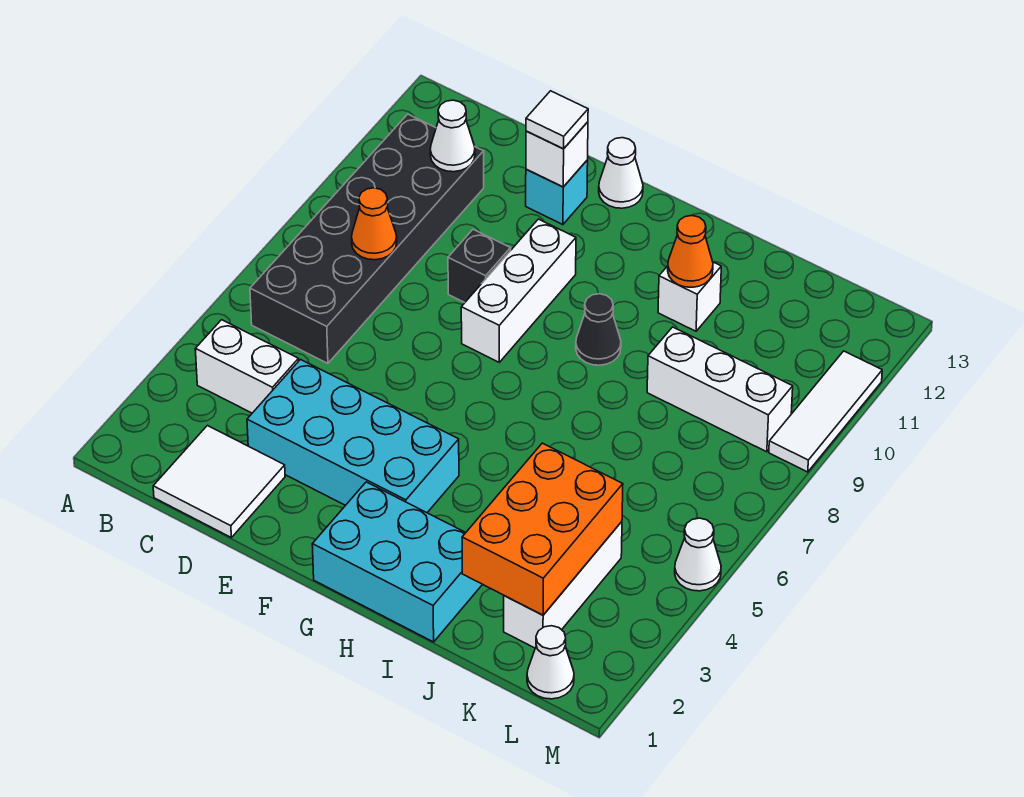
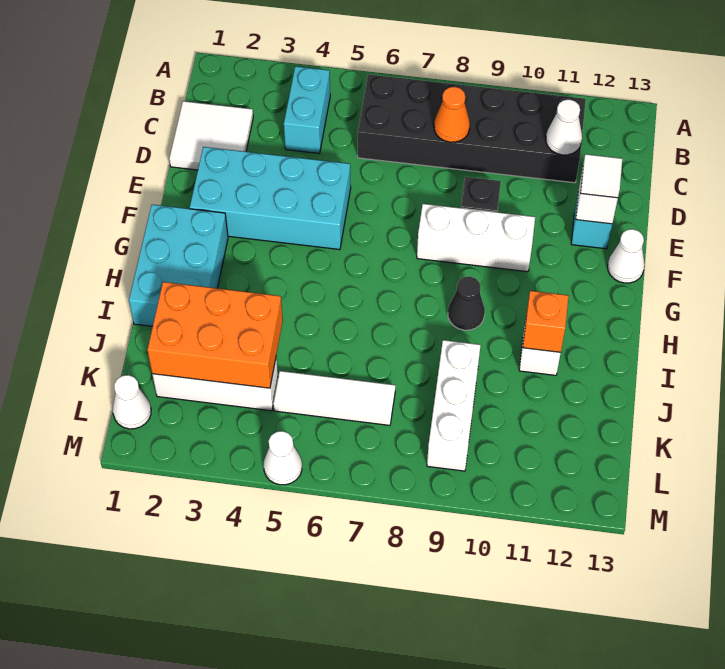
white brick B4:C4 level 1 -> cyan brick B4:C4 level 1
cyan brick D3:G4 level 1 -> cyan brick E2:F5 level 1
orange cone I11 level 2 -> orange brick I11 level 2
white tile M9:M11 level 1 -> white tile K5:K7 level 1

